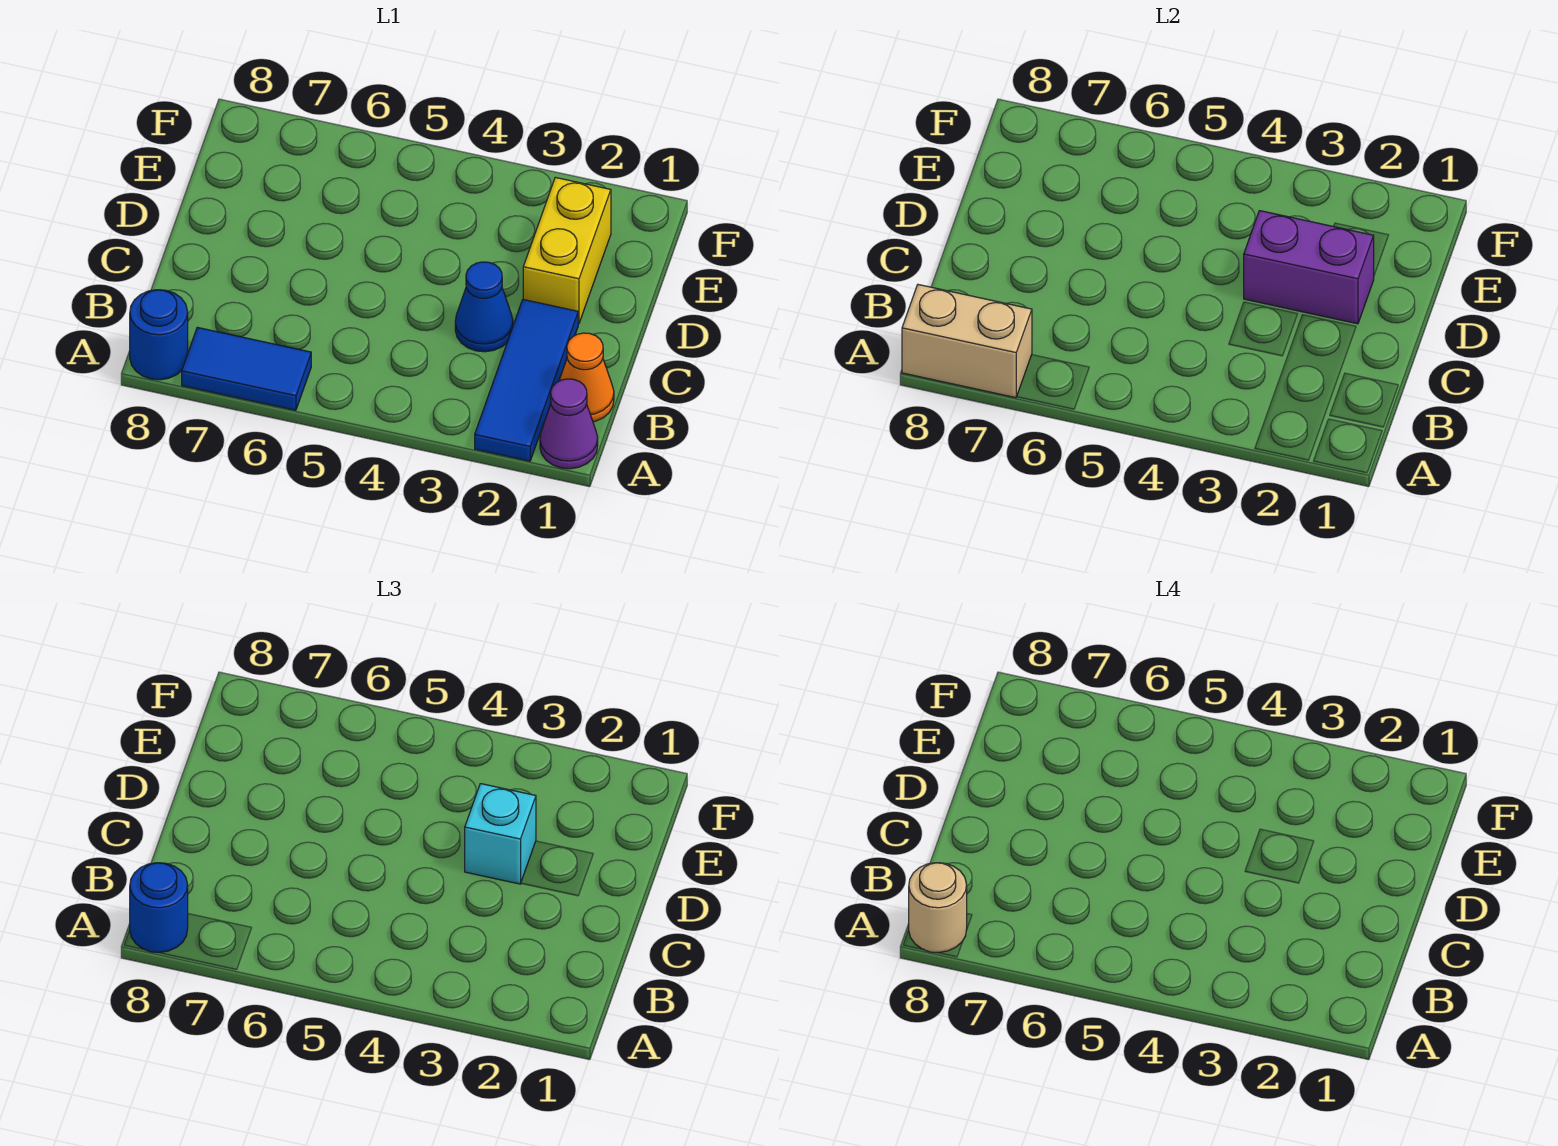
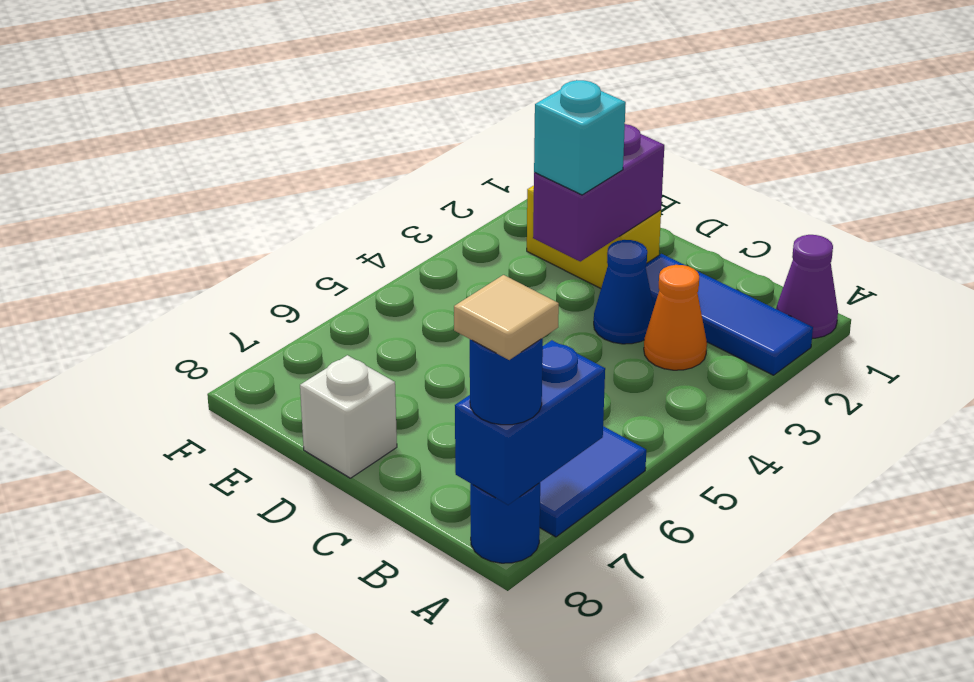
tan brick A7:A8 level 2 -> blue brick A7:A8 level 2
tan round brick A8 level 4 -> tan tile A8 level 4
orange cone B1 level 1 -> orange cone B3 level 1
none -> white brick D8 level 1

